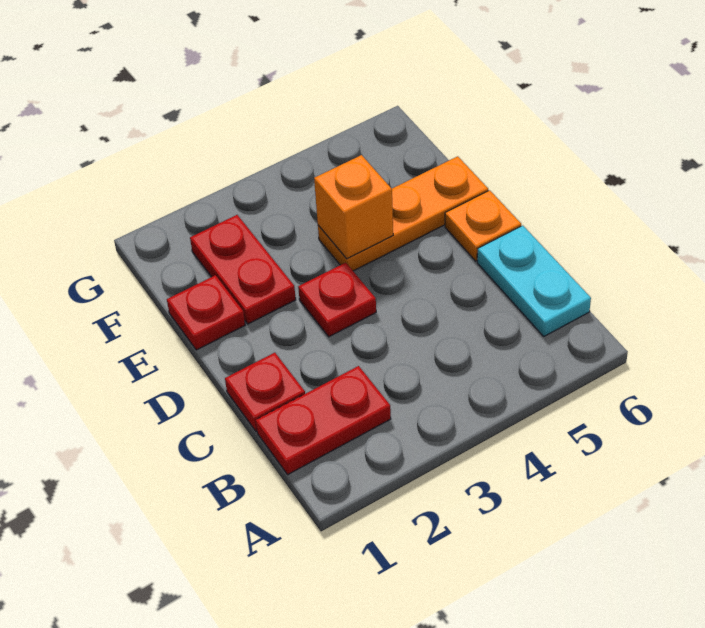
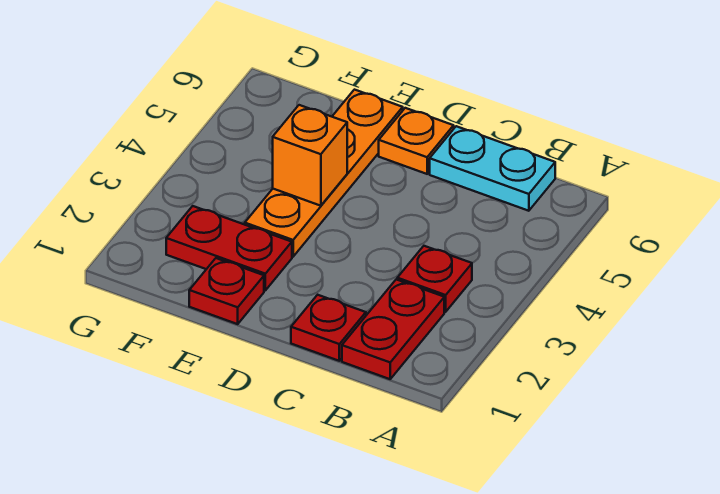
red plate D3 level 1 -> red plate B3 level 1
orange plate E4:E6 level 1 -> orange plate E3:E6 level 1

